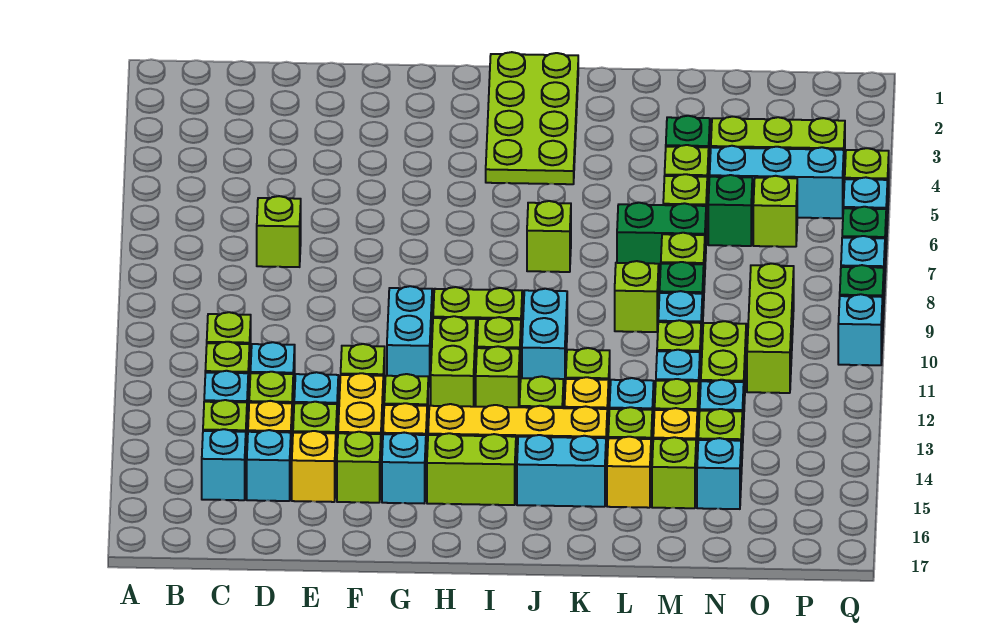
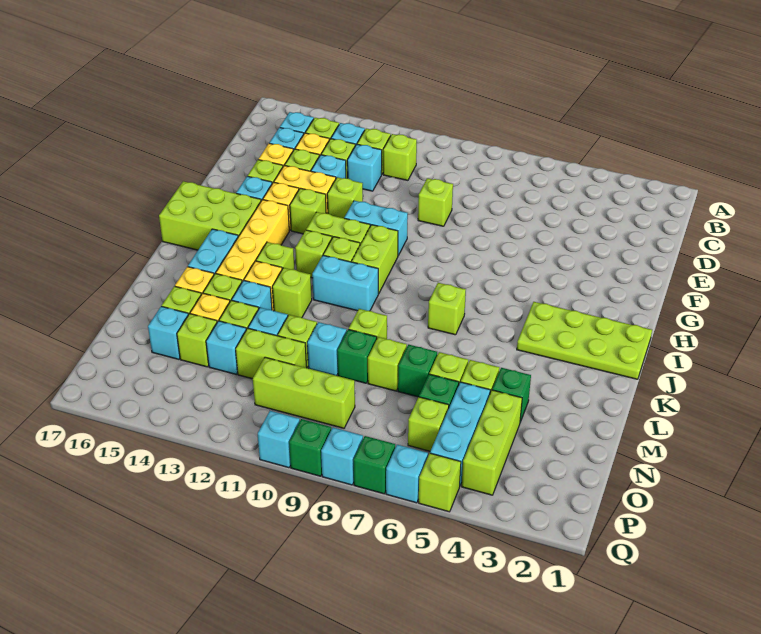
lime brick D7 level 1 -> lime brick E9 level 1
lime brick H15:I15 level 1 -> lime brick H15:I17 level 1
green brick L7:M7 level 1 -> green brick M7 level 1

